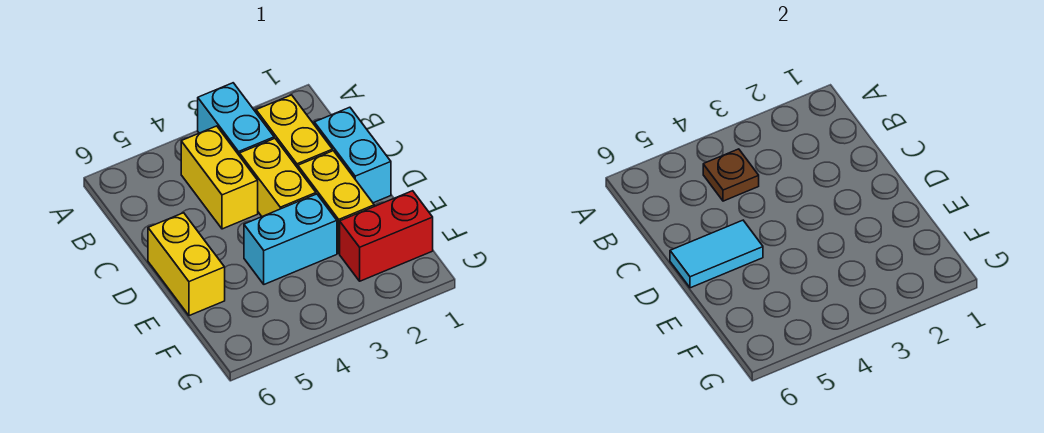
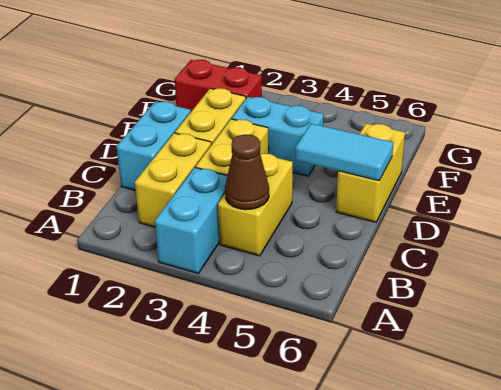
brown plate B4 level 2 -> brown cone B4 level 2

